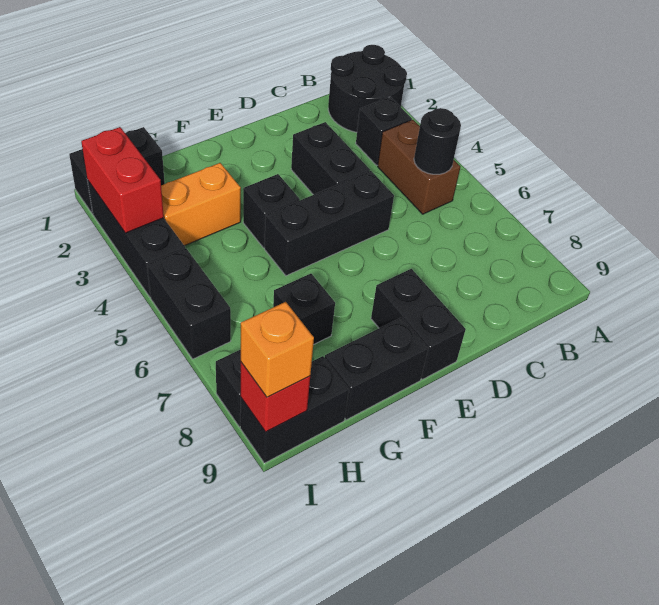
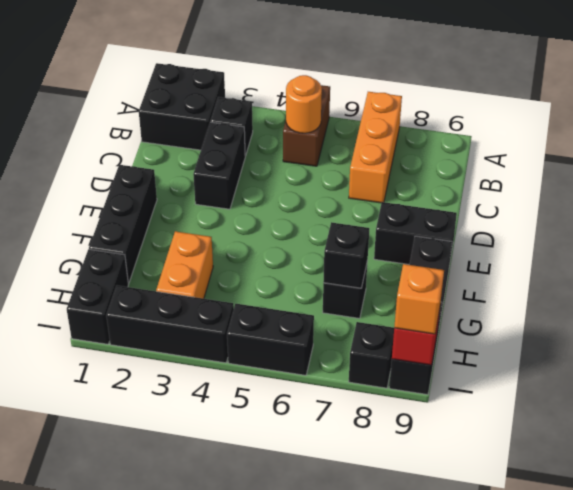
black round brick A1:B2 level 1 -> black brick A1:B2 level 1
none -> orange brick A7:C7 level 1
brown brick B4:B5 level 1 -> brown brick A5:B5 level 1
black round brick B5 level 2 -> orange round brick B5 level 2
black brick D3:D4 level 1 -> black brick C3:D3 level 1
black brick D5:F5 level 1 -> black brick E1:G1 level 1
black brick F4 level 1 -> black brick G7 level 2
red brick I2:I3 level 2 -> none

